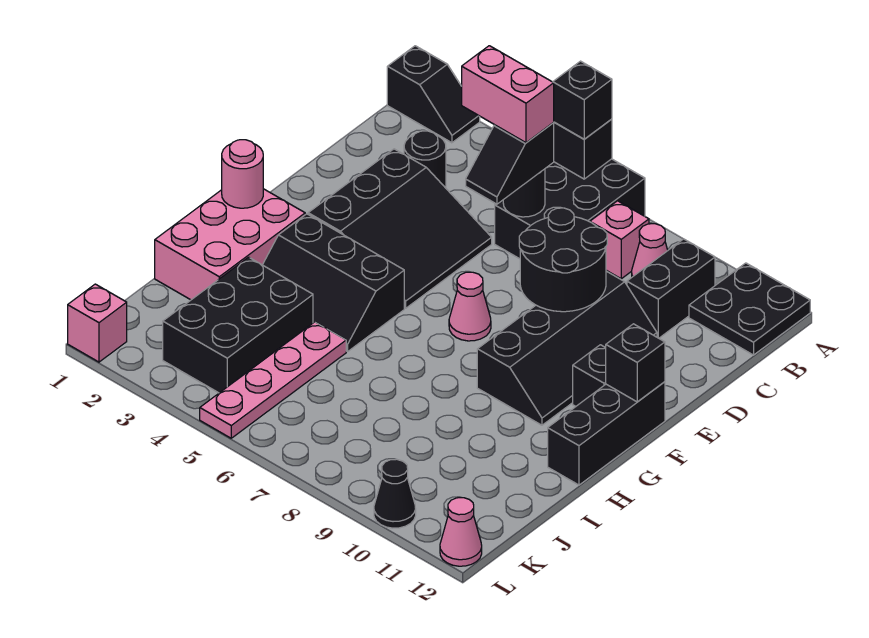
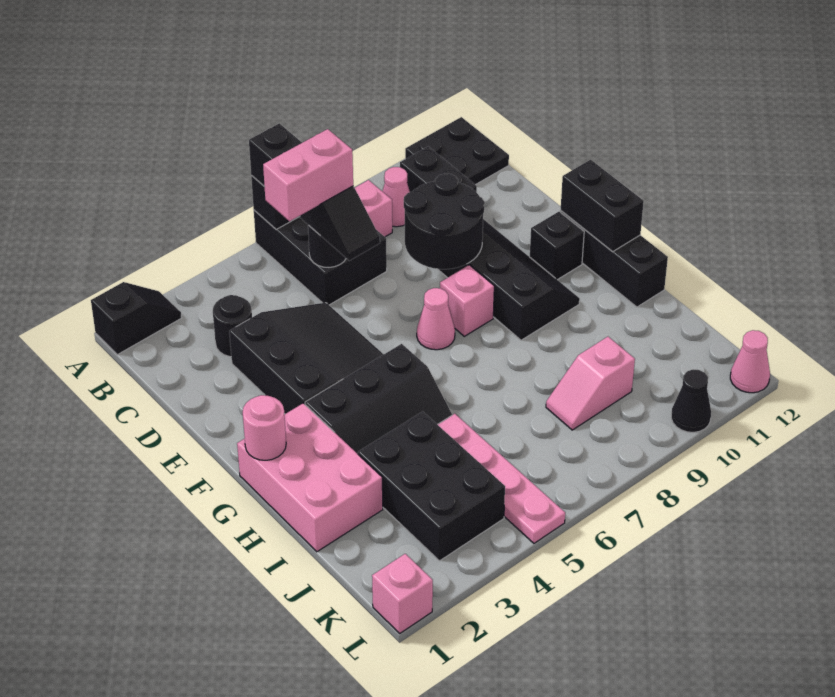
none -> pink brick F8 level 1
black brick F12 level 2 -> black brick F12:G12 level 2
none -> pink slope J8:J9 level 1 top 9

